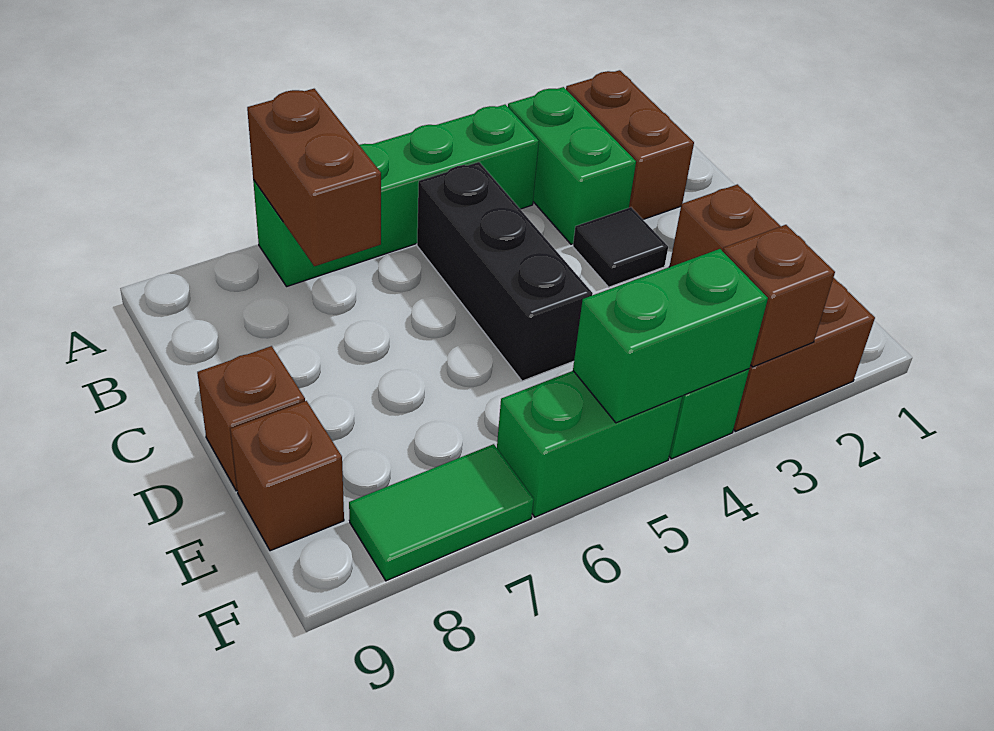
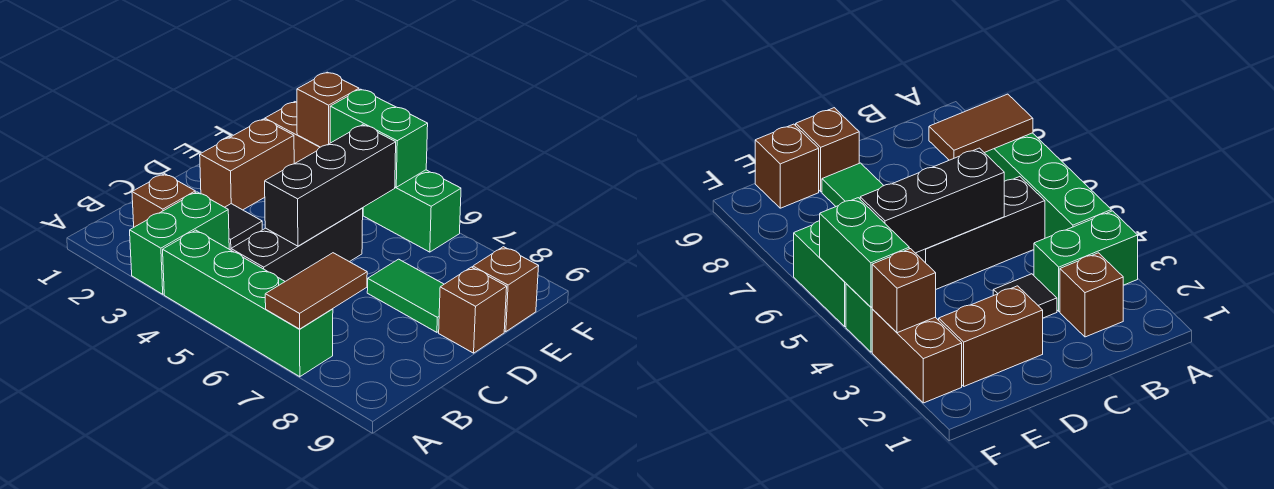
brown brick A2:B2 level 1 -> brown brick B2 level 1
brown brick A7:B7 level 2 -> brown tile A7:B7 level 2
none -> black brick C5:E5 level 2
green tile F7:F8 level 1 -> green tile D7:D8 level 1

